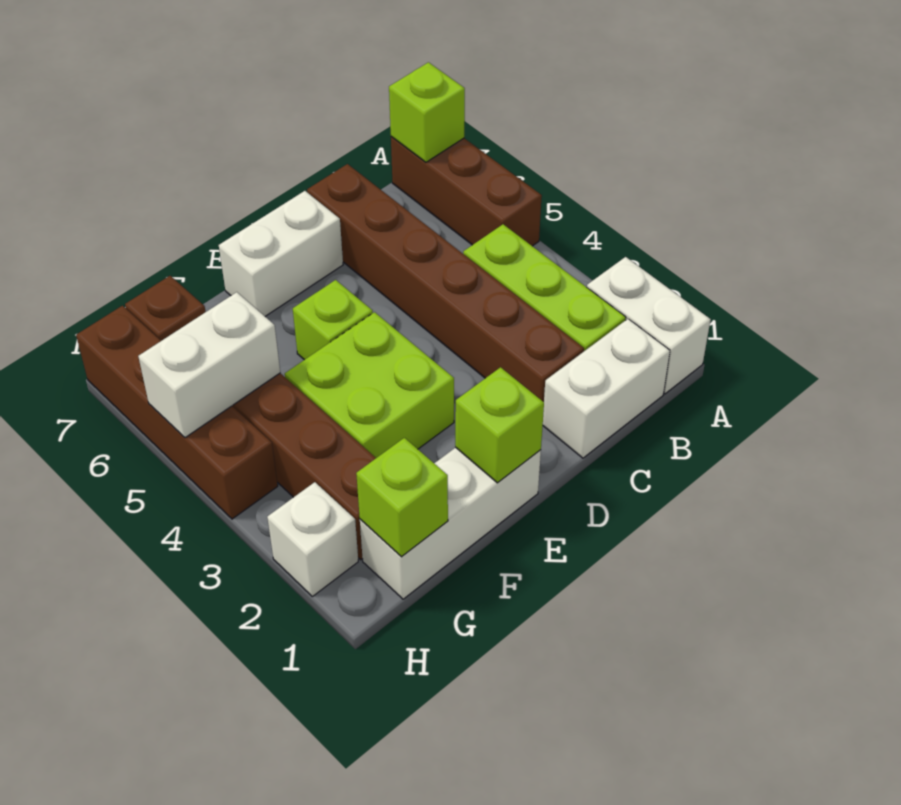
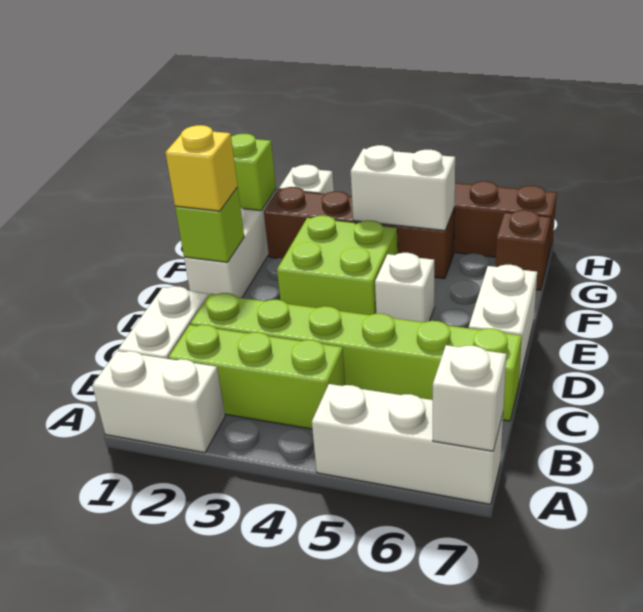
brown brick A5:A7 level 1 -> white brick A5:A7 level 1
lime brick A7 level 2 -> white brick A7 level 2
brown brick C2:C7 level 1 -> lime brick C2:C7 level 1
none -> yellow brick E1 level 3
lime brick E5 level 1 -> white brick E5 level 1
white brick G5:H5 level 2 -> white brick G4:G5 level 2

